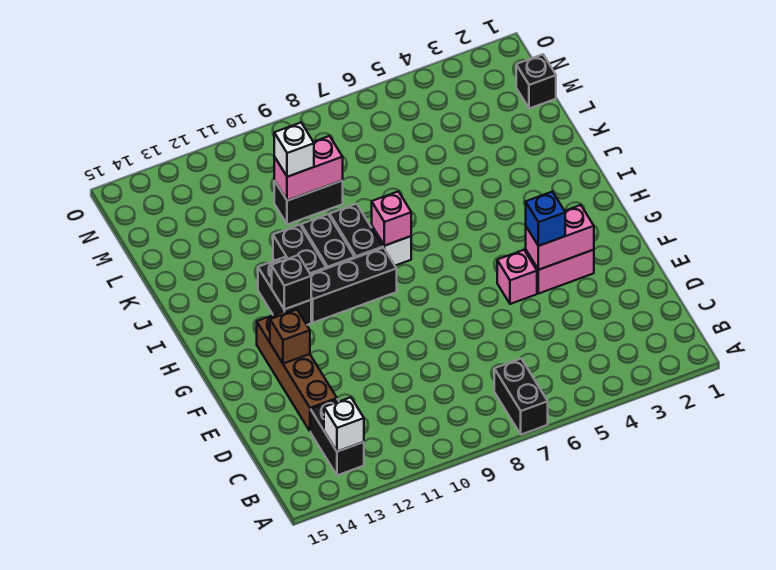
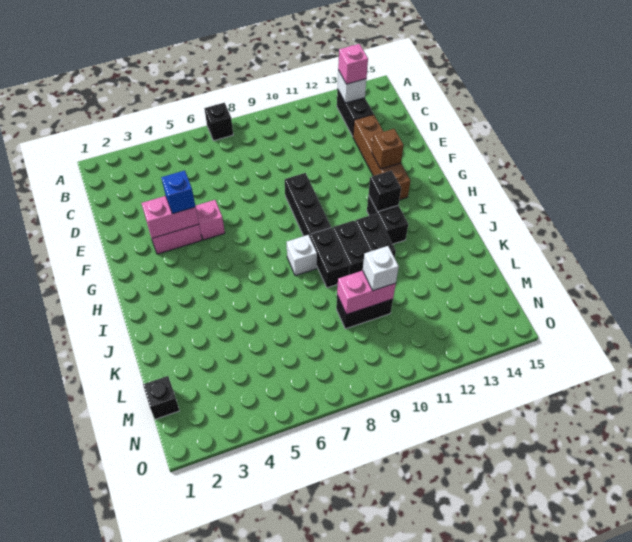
black brick A7:B7 level 1 -> black brick A7 level 1
black brick H9:H11 level 1 -> black brick F9:H9 level 1
pink brick I8 level 2 -> pink brick B13 level 3

